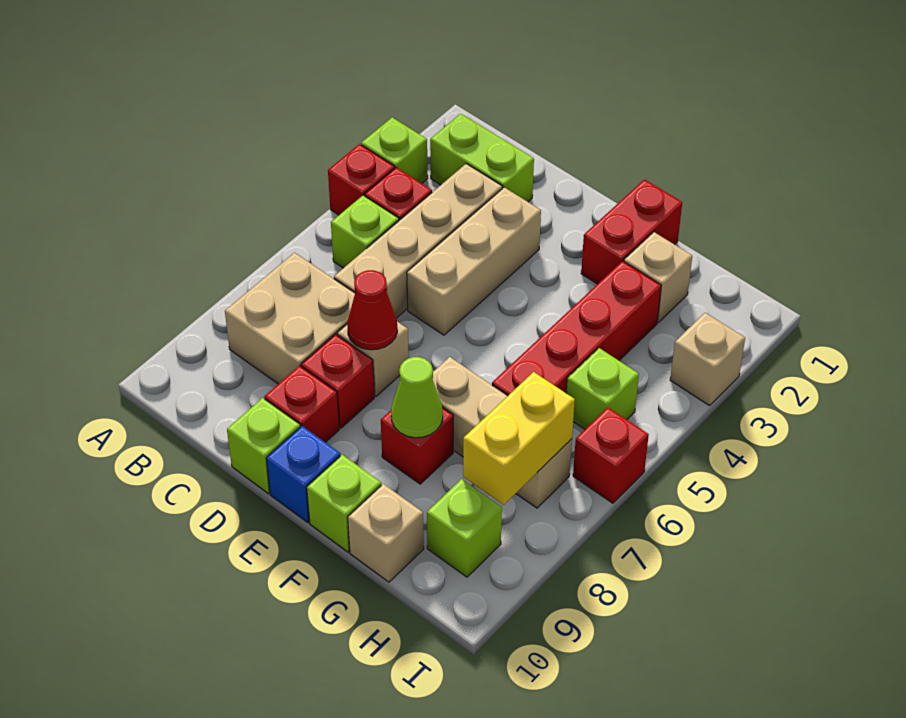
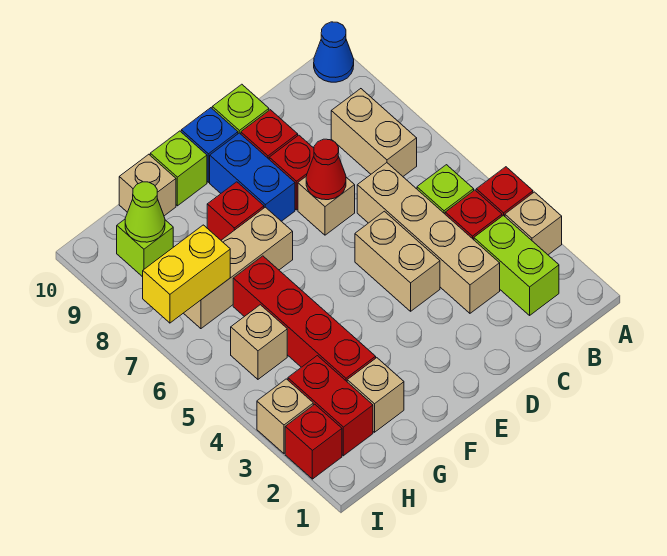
lime brick A3 level 1 -> tan brick A3 level 1
none -> blue cone A10 level 1
lime brick B2:C2 level 1 -> lime brick B2:B3 level 1
tan brick B7:C8 level 1 -> tan brick B7:B8 level 1
tan brick D3:D5 level 1 -> tan brick D4:D5 level 1
none -> blue brick E8:E9 level 1
red brick F1:F2 level 1 -> red brick H2:H3 level 1
lime cone F8 level 2 -> lime cone H9 level 2
lime brick H5 level 1 -> tan brick H5 level 1
yellow brick H7:H8 level 2 -> yellow brick H7:I7 level 2
red brick I6 level 1 -> red brick I2 level 1

